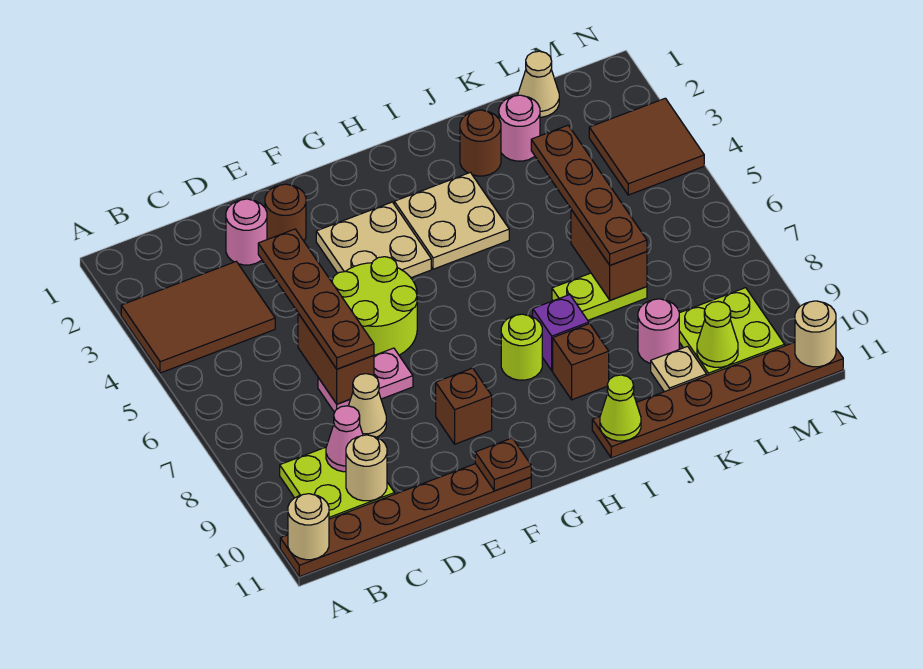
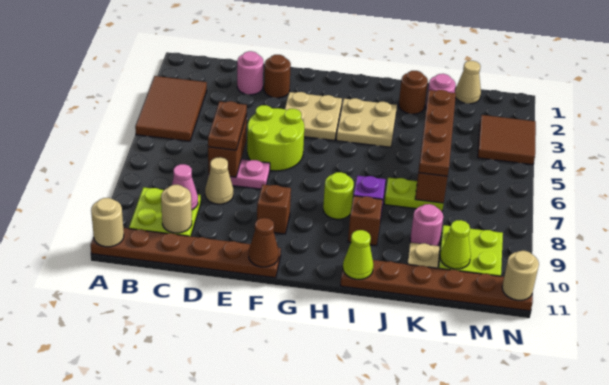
brown tile A3:C4 level 1 -> brown tile A3:B5 level 1
brown plate D4:D7 level 3 -> brown plate D6:D7 level 3
brown plate F11 level 2 -> brown cone F11 level 2

